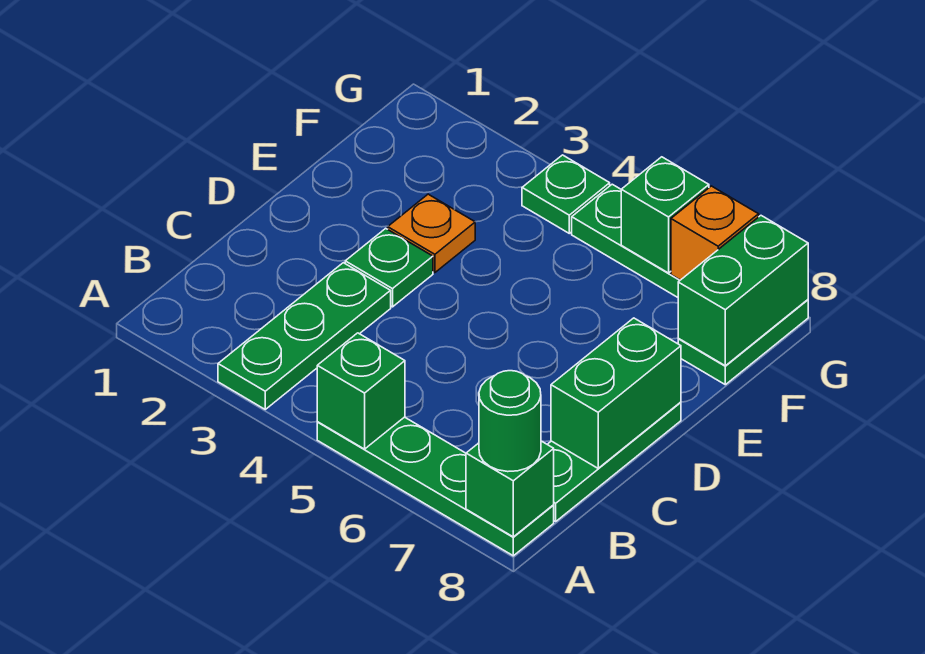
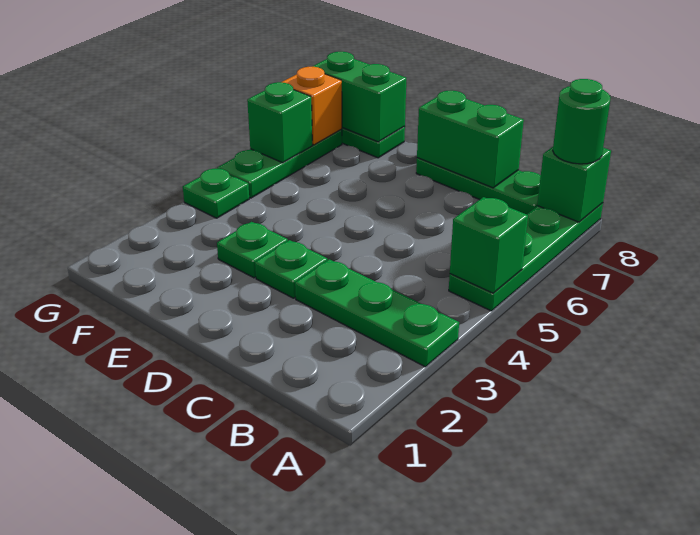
orange plate E3 level 1 -> green plate E3 level 1

